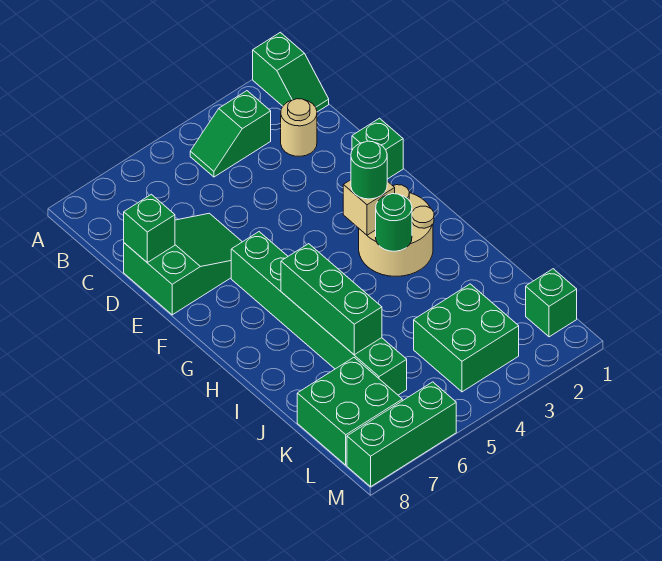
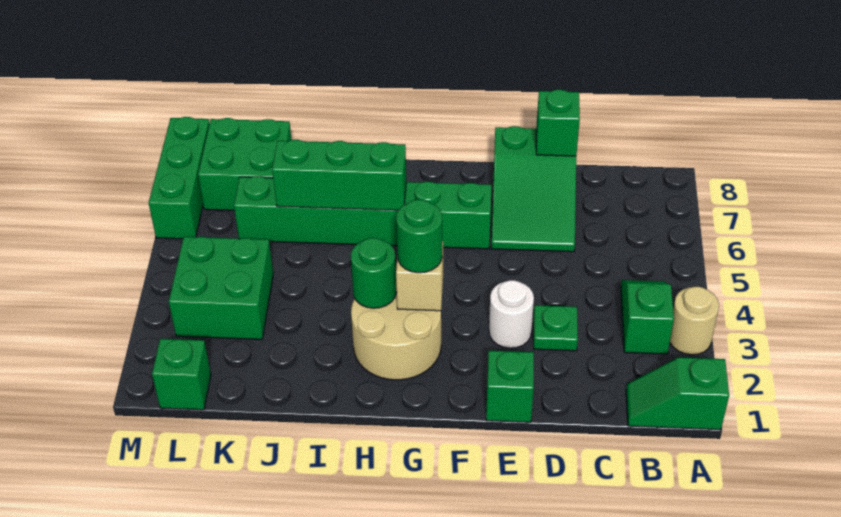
tan round brick C2 level 1 -> tan round brick A3 level 1
none -> green plate D3 level 1
none -> white round brick E3 level 1

